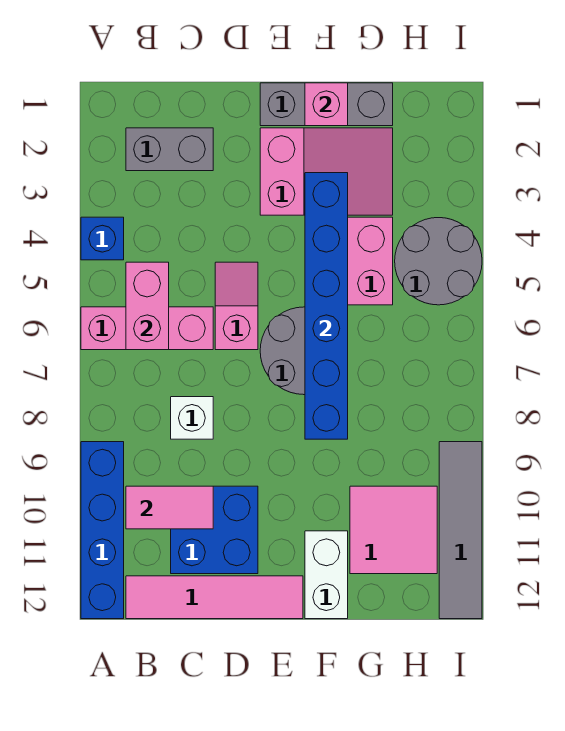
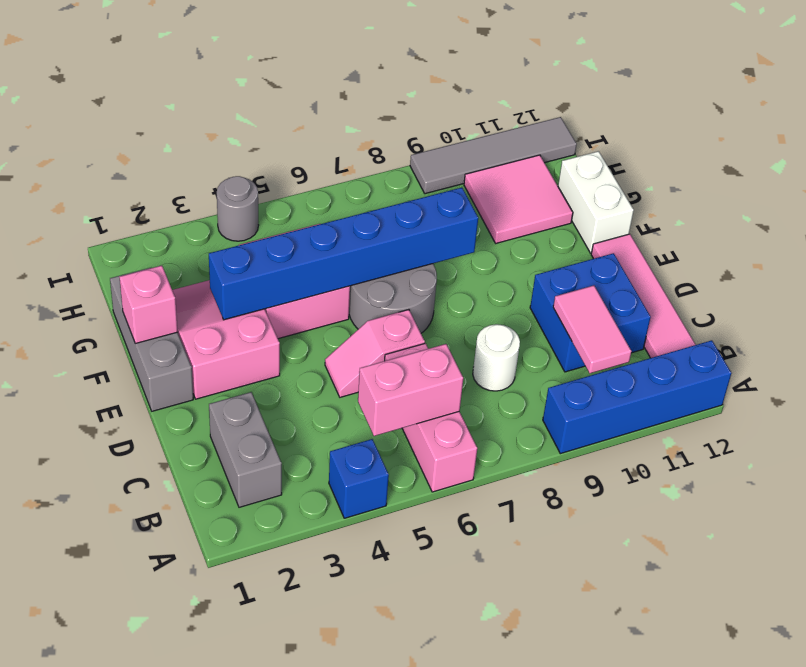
white brick C8 level 1 -> white round brick C8 level 1
white brick F11:F12 level 1 -> white brick F12:G12 level 1
grey round brick H4:I5 level 1 -> grey round brick I4 level 1

